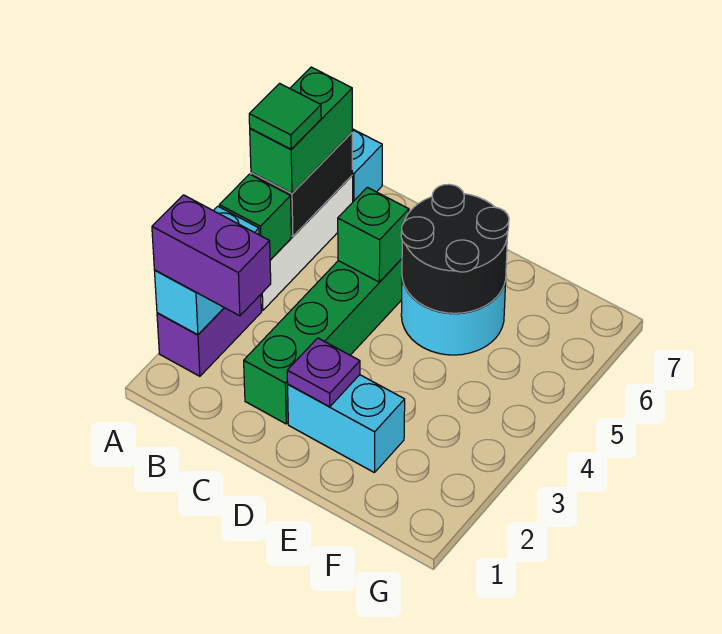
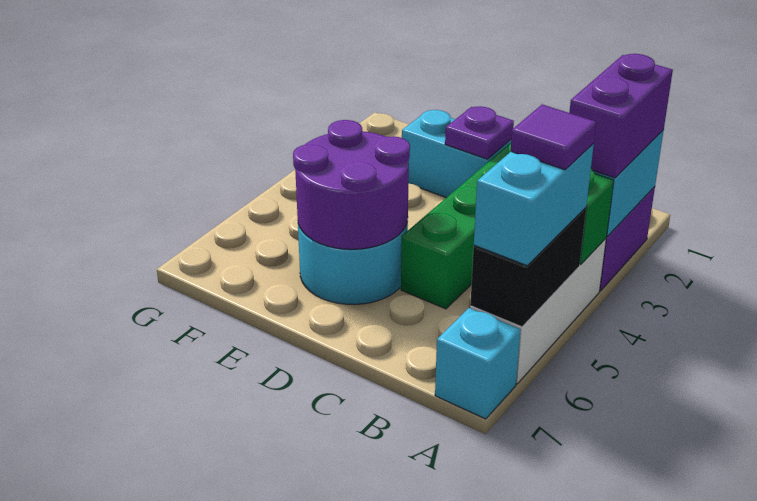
purple brick A2:B2 level 3 -> purple brick A2:A3 level 3
green brick A5:A6 level 3 -> cyan brick A5:A6 level 3
green tile A5 level 4 -> purple tile A5 level 4
green brick C5 level 2 -> none
black round brick D5:E6 level 2 -> purple round brick D5:E6 level 2

